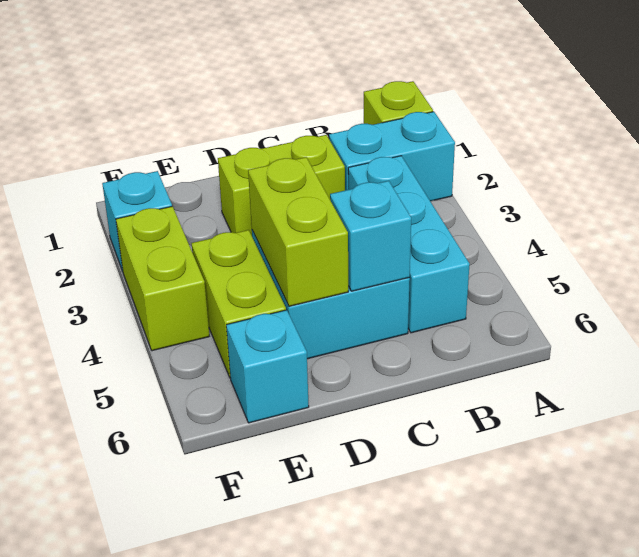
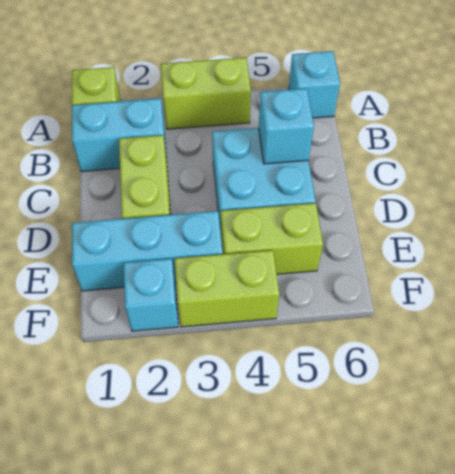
cyan brick A2:B2 level 1 -> cyan brick B1:B2 level 1
cyan brick B3:B5 level 1 -> cyan brick E1:E3 level 1
lime brick D4:D5 level 2 -> lime brick A3:A4 level 1
cyan brick E6 level 1 -> cyan brick A6 level 1

